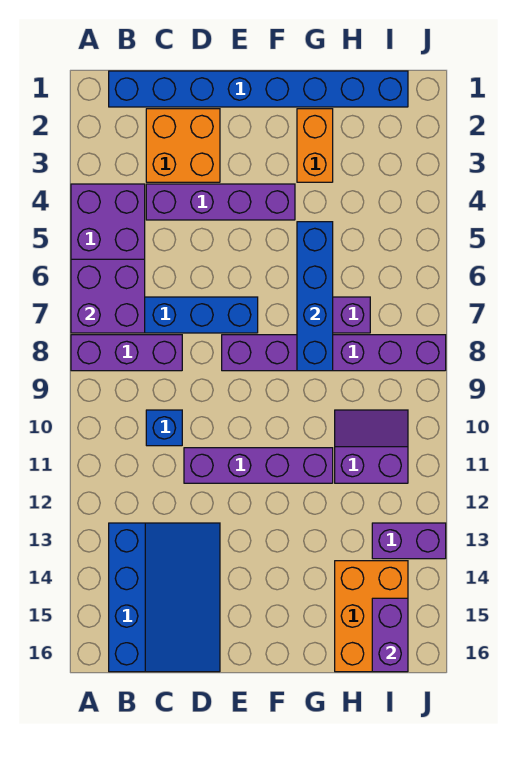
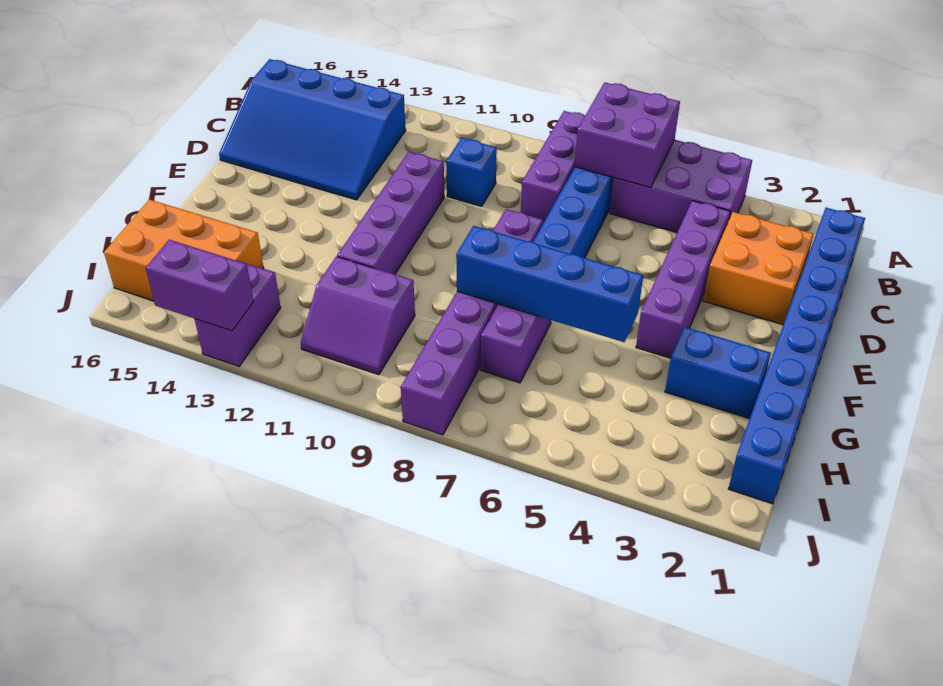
orange brick G2:G3 level 1 -> blue brick G2:G3 level 1
purple slope H10:I11 level 1 top 11 -> purple slope H10:I11 level 1 top H
purple brick I15:I16 level 2 -> purple brick J13:J14 level 2

